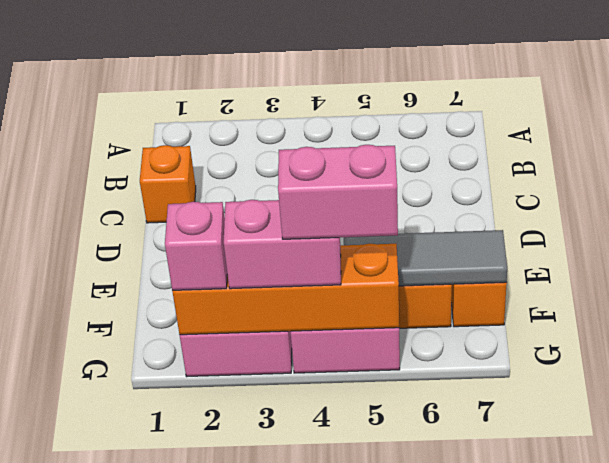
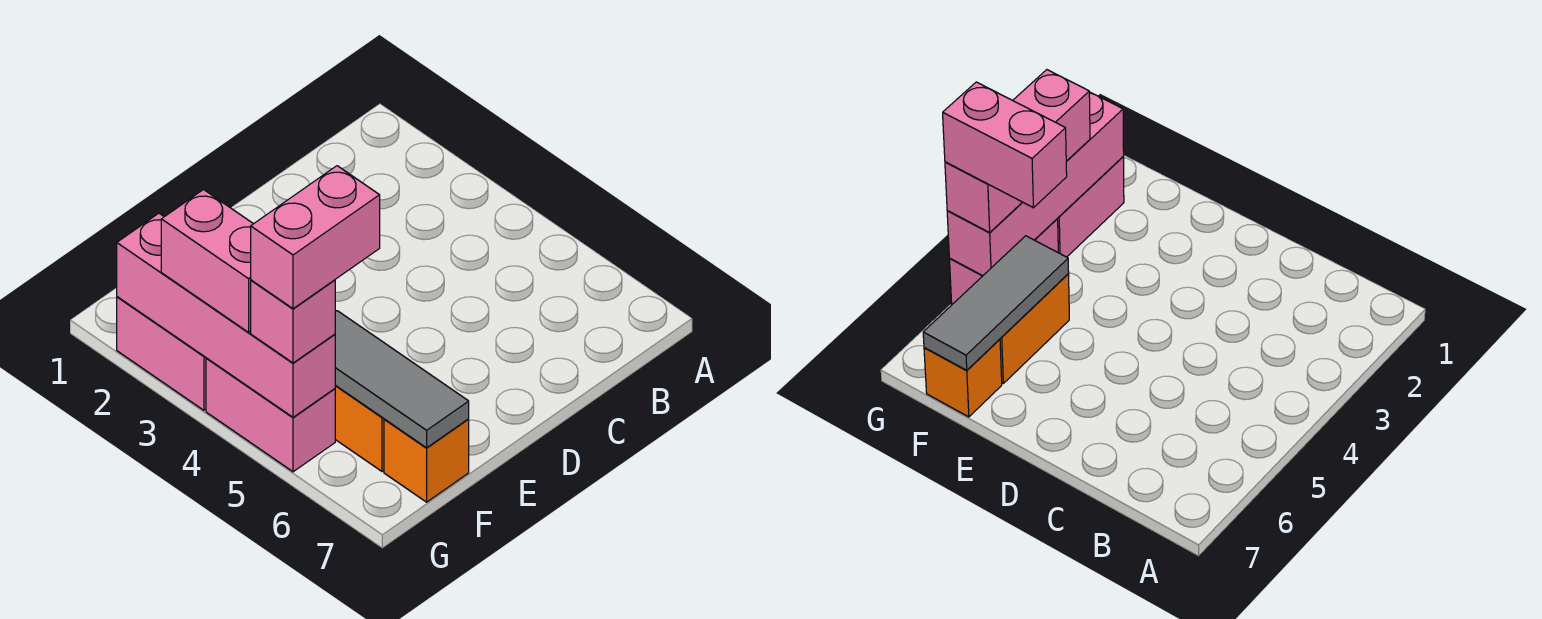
orange brick C1 level 1 -> none
orange brick G2:G5 level 2 -> pink brick G2:G5 level 2
pink brick G2 level 3 -> pink brick G5 level 3
pink brick G4:G5 level 4 -> pink brick F5:G5 level 4

